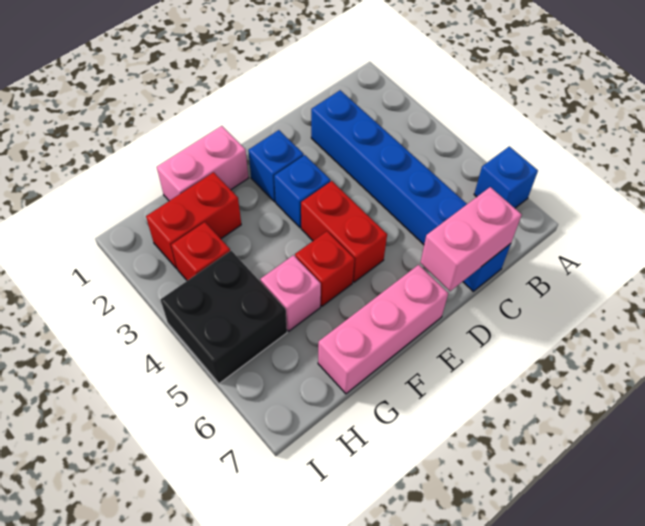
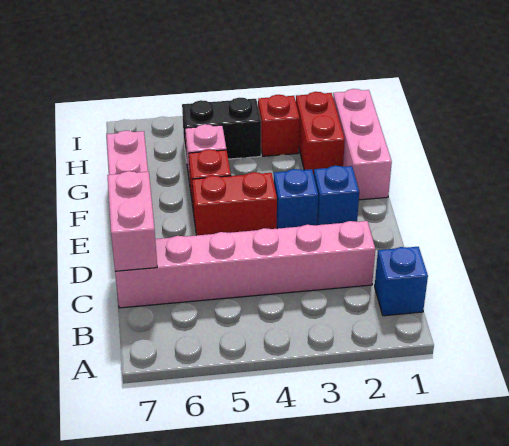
blue brick A6 level 1 -> blue brick B1 level 1
blue brick C2:C7 level 1 -> pink brick C2:C7 level 1
pink brick F1:G1 level 1 -> pink brick F1:H1 level 1
black brick H4:I5 level 1 -> black brick H4:H5 level 1

